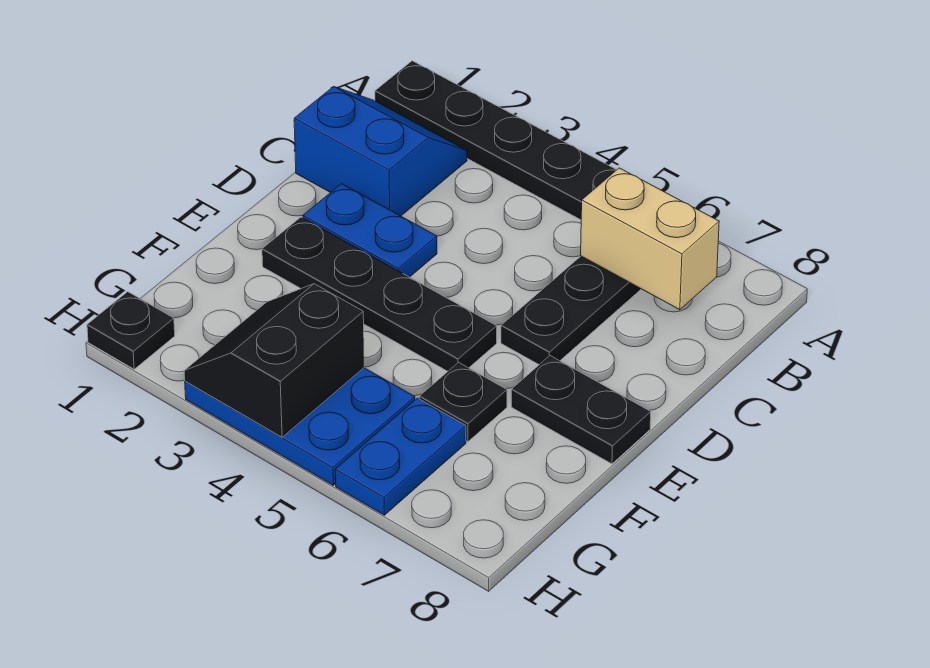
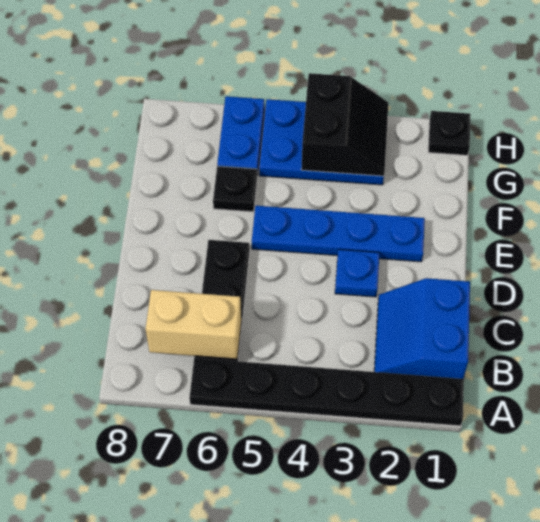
blue slope B1:C2 level 1 top C -> blue slope B1:C2 level 1 top 1
blue plate D2:D3 level 1 -> blue plate D3 level 1
black plate E2:E5 level 1 -> blue plate E2:E5 level 1
black plate E7:E8 level 1 -> none

